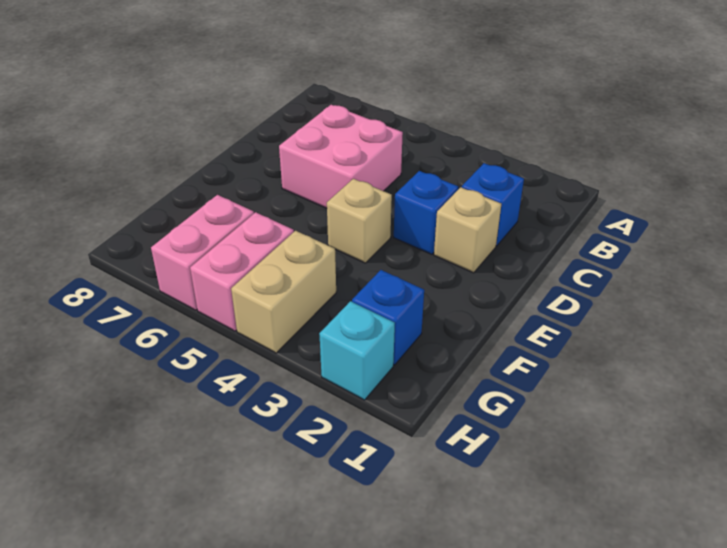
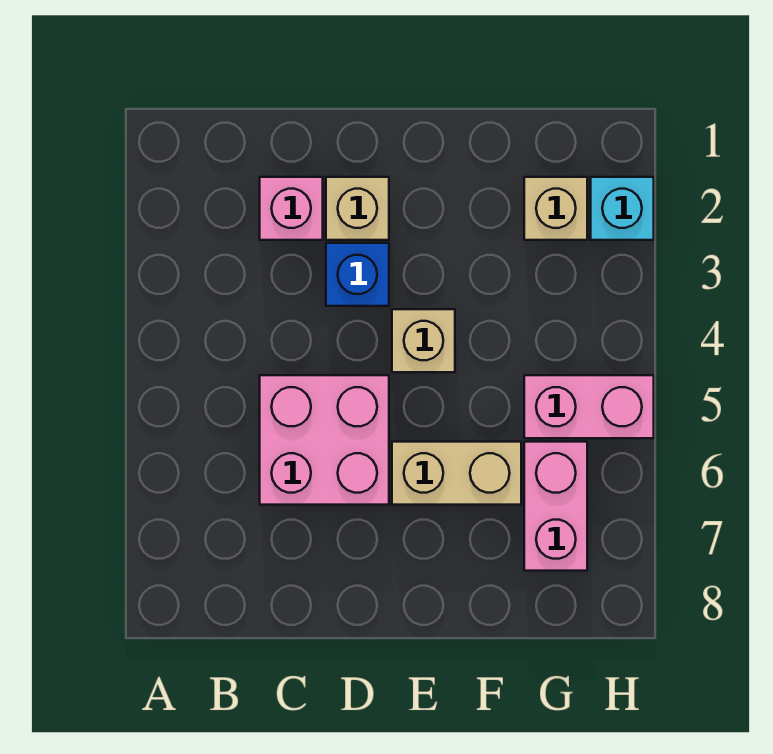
blue brick C2 level 1 -> pink brick C2 level 1
blue brick G2 level 1 -> tan brick G2 level 1
tan brick G4:H4 level 1 -> tan brick E6:F6 level 1
pink brick G6:H6 level 1 -> pink brick G6:G7 level 1

